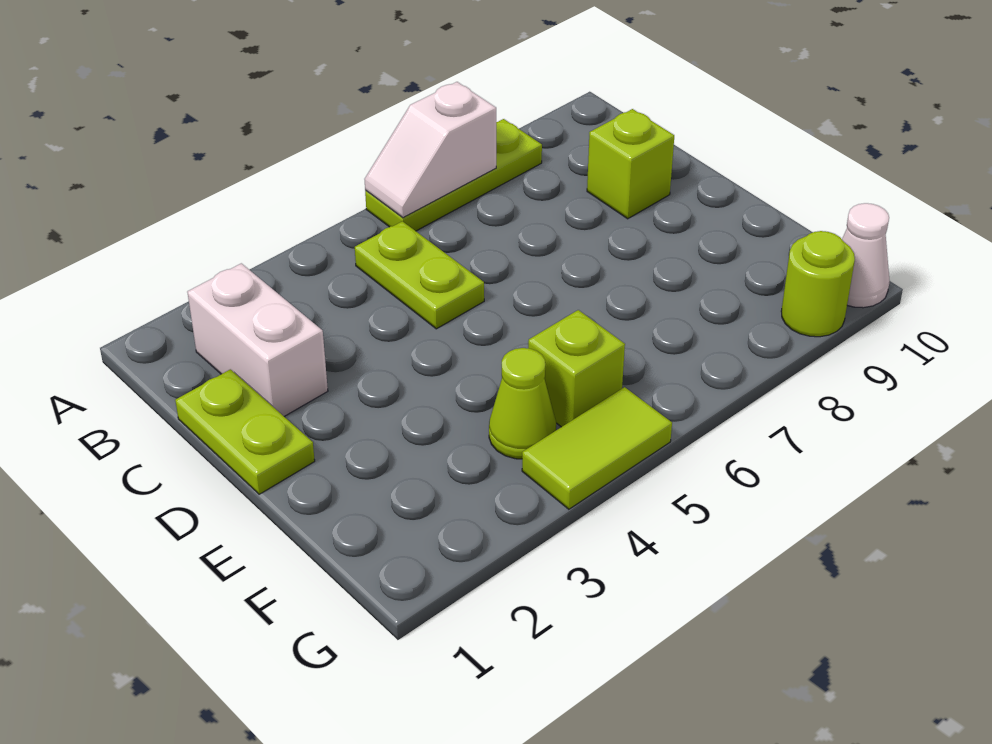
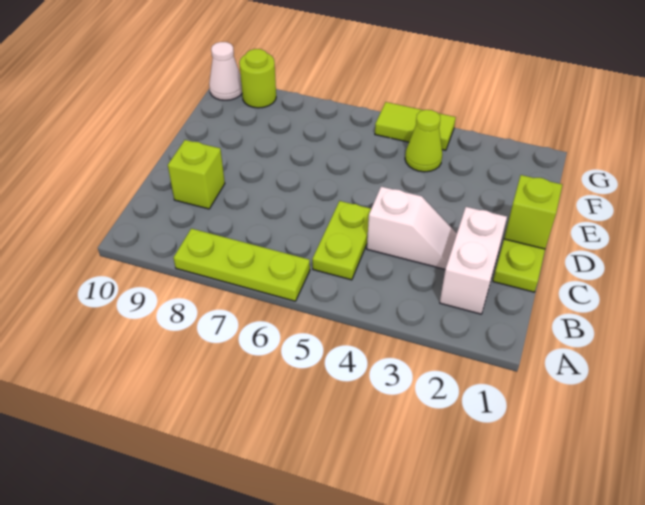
white slope A6:A7 level 2 top 7 -> white slope C3:C4 level 1 top 4
lime brick F5 level 1 -> lime brick D1 level 2

